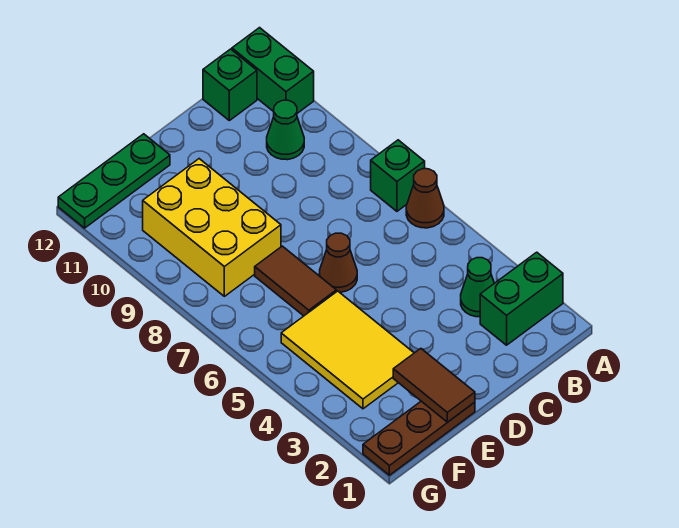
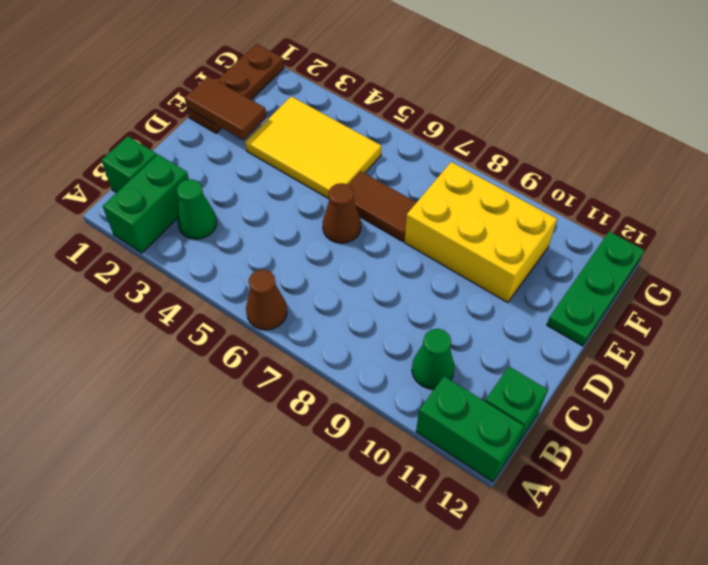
green brick A7 level 1 -> green brick B1 level 1

